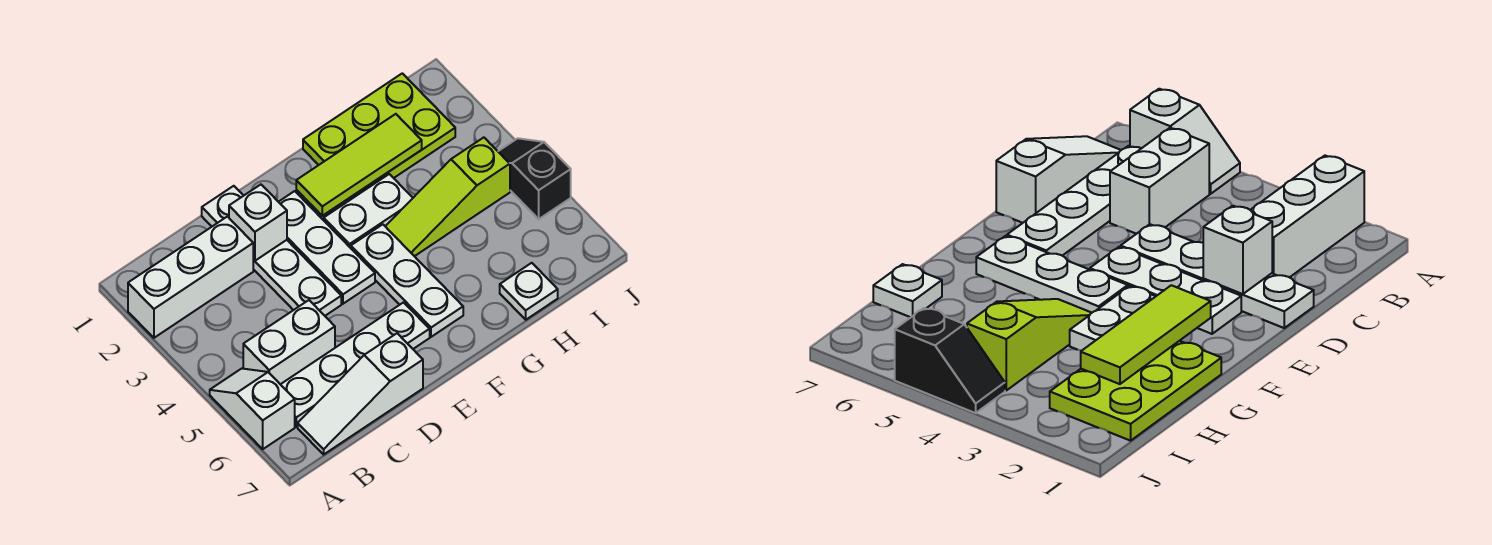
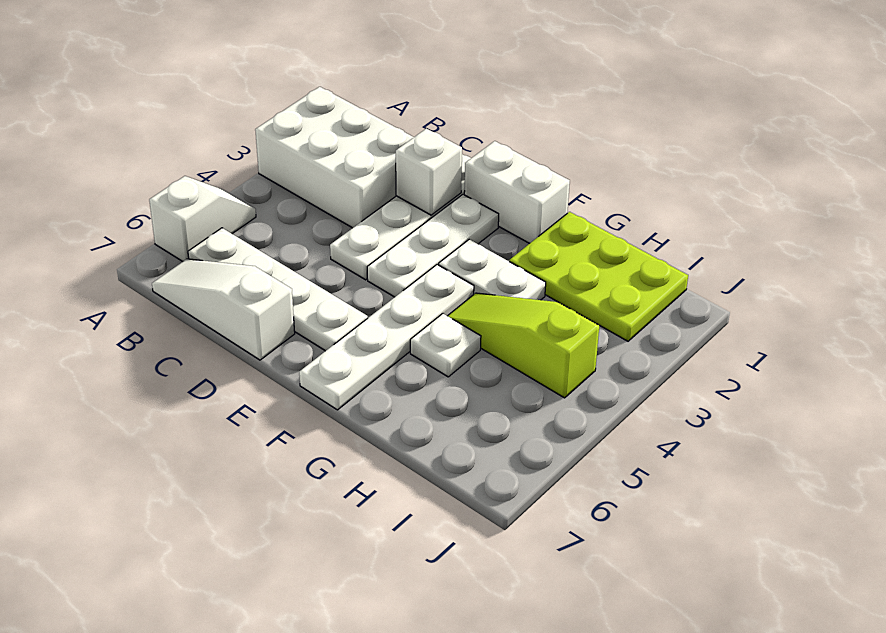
white brick A2:C2 level 1 -> white brick A2:C3 level 1
white brick B5:C5 level 1 -> white brick E1:F1 level 1
lime tile F2:H2 level 2 -> none
white plate F4:F6 level 1 -> white plate F4:F7 level 1
white plate H7 level 1 -> white plate G5 level 1
black slope J4:J5 level 1 top 5 -> none

